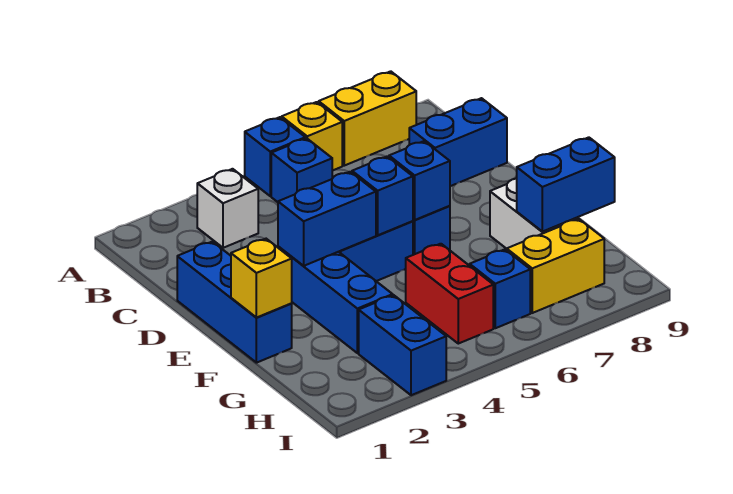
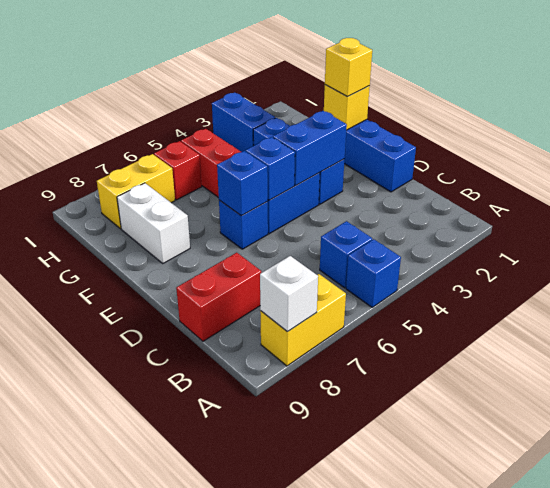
yellow brick A6 level 1 -> yellow brick F1 level 3
white brick B3 level 1 -> white brick A8 level 2
blue brick C8:C9 level 1 -> red brick C8:C9 level 1
blue brick G8:G9 level 2 -> none
blue brick H6 level 1 -> red brick H6 level 1

